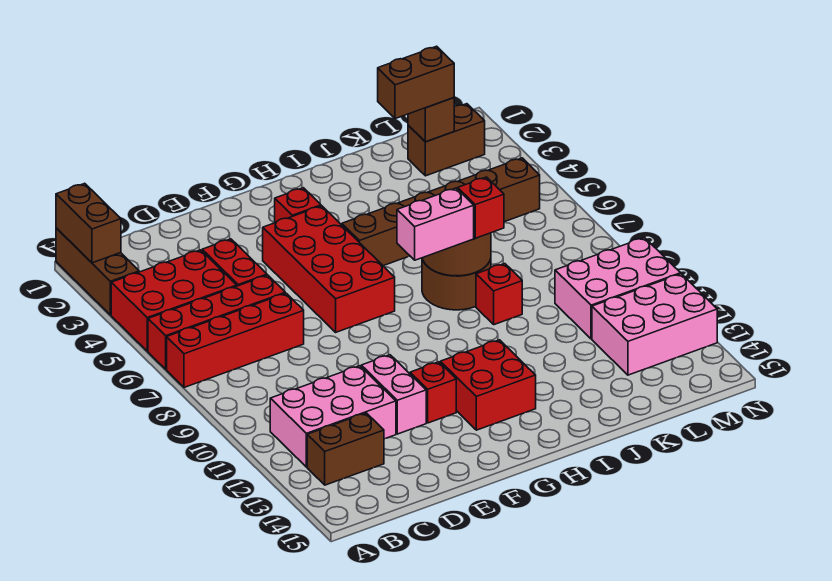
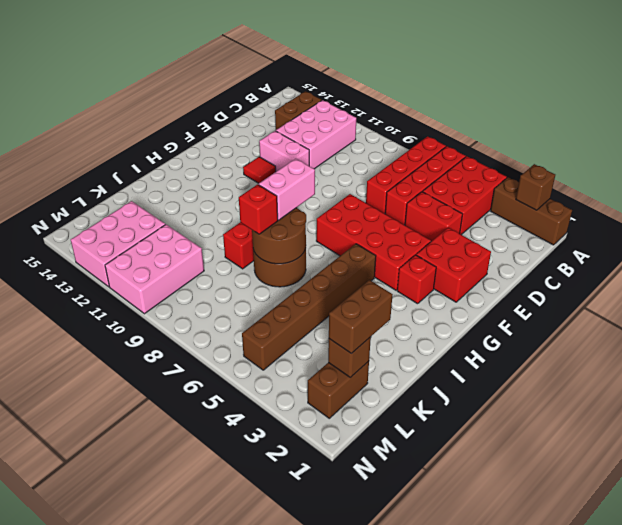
brown brick A1:A2 level 2 -> brown brick A2 level 2
red brick F12 level 1 -> red tile F12 level 1
red brick G12:H13 level 1 -> red brick E2:F3 level 1

